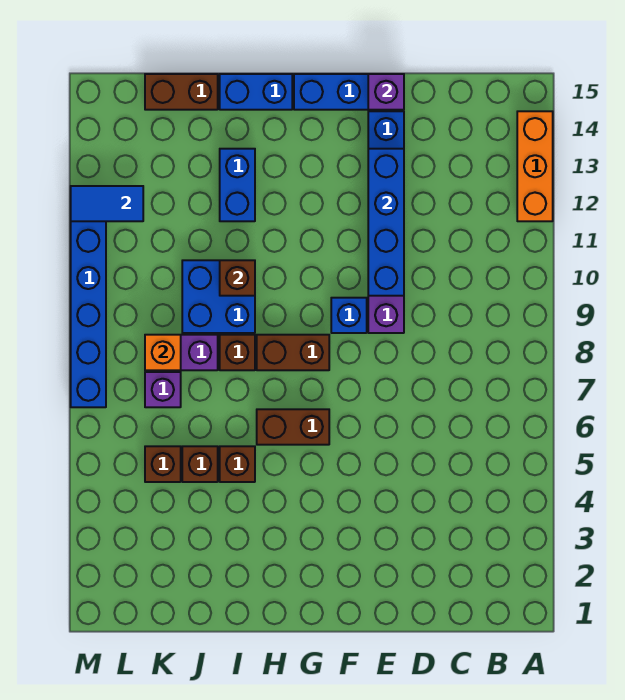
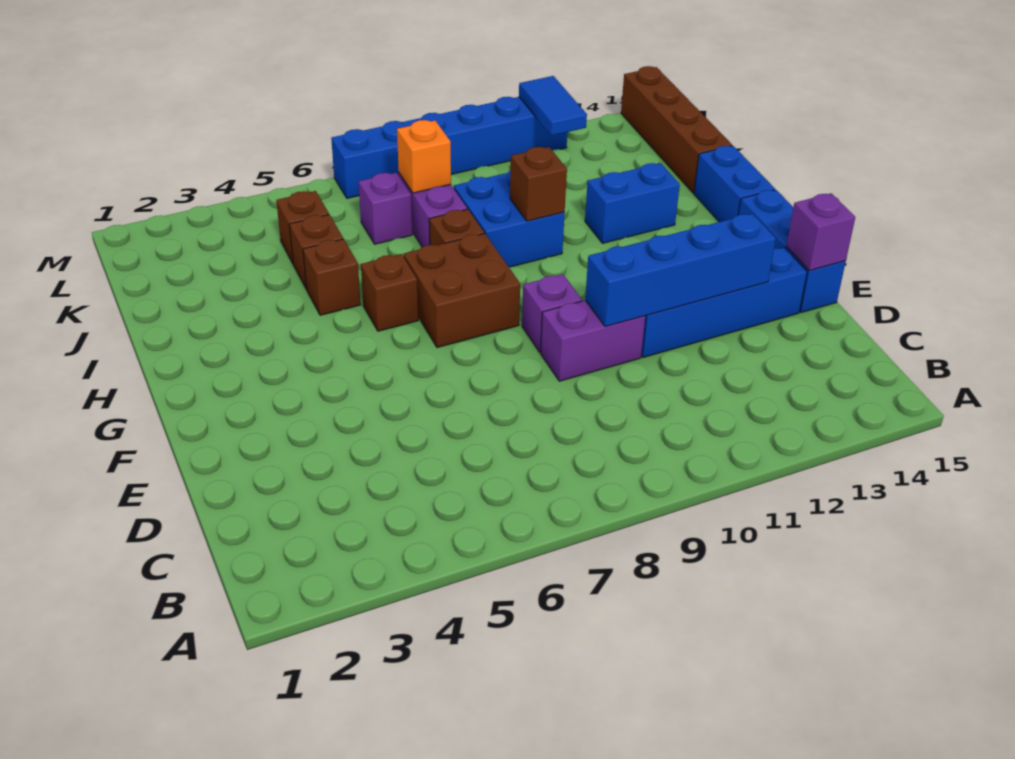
orange brick A12:A14 level 1 -> none
blue brick F9 level 1 -> purple brick F9 level 1
brown brick G6:H6 level 1 -> brown brick H6 level 1
brown brick G8:H8 level 1 -> brown brick G7:H8 level 1
brown brick J15:K15 level 1 -> brown brick J15:M15 level 1

